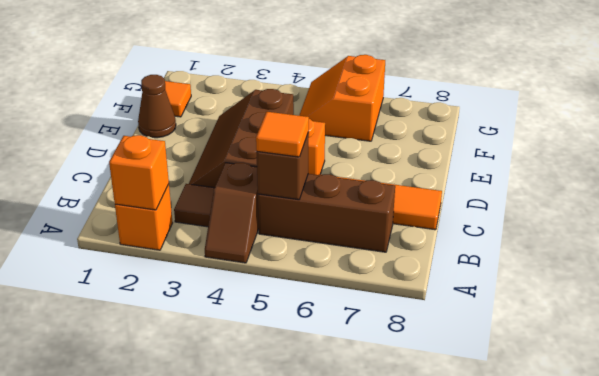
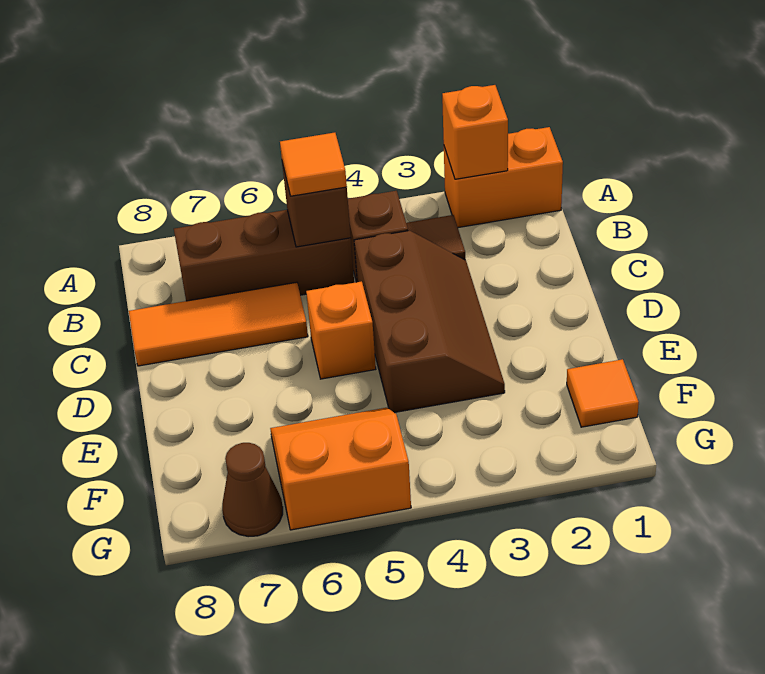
orange brick A2 level 1 -> orange brick A1:A2 level 1
brown cone E1 level 1 -> brown cone G7 level 1
orange slope F5:G6 level 1 top 6 -> orange slope F5:G6 level 1 top G

